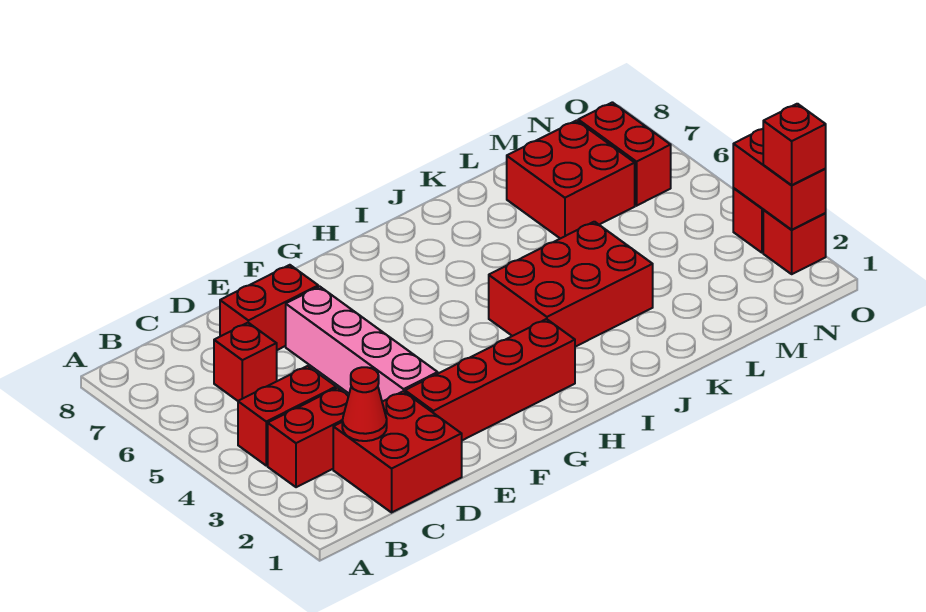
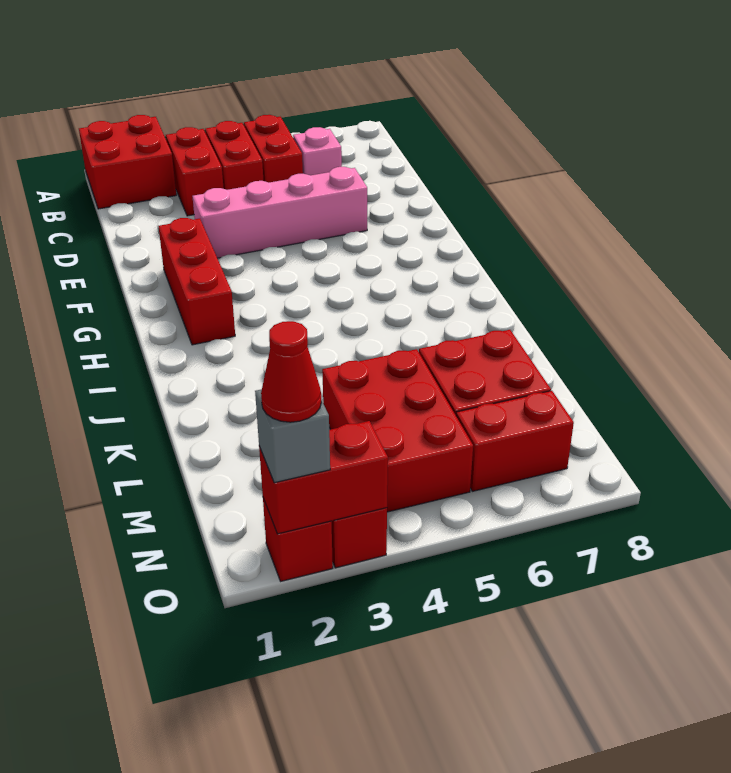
red brick C1:D2 level 1 -> red brick A1:B2 level 1
red cone C2 level 2 -> red cone O2 level 4
red brick C6 level 1 -> pink brick C6 level 1
red brick D7:E7 level 1 -> red brick B5:C5 level 1
red brick E2:H2 level 1 -> red brick F2:H2 level 1
red brick I3:K4 level 1 -> red brick L4:N5 level 1
red brick O2 level 3 -> grey brick O2 level 3

